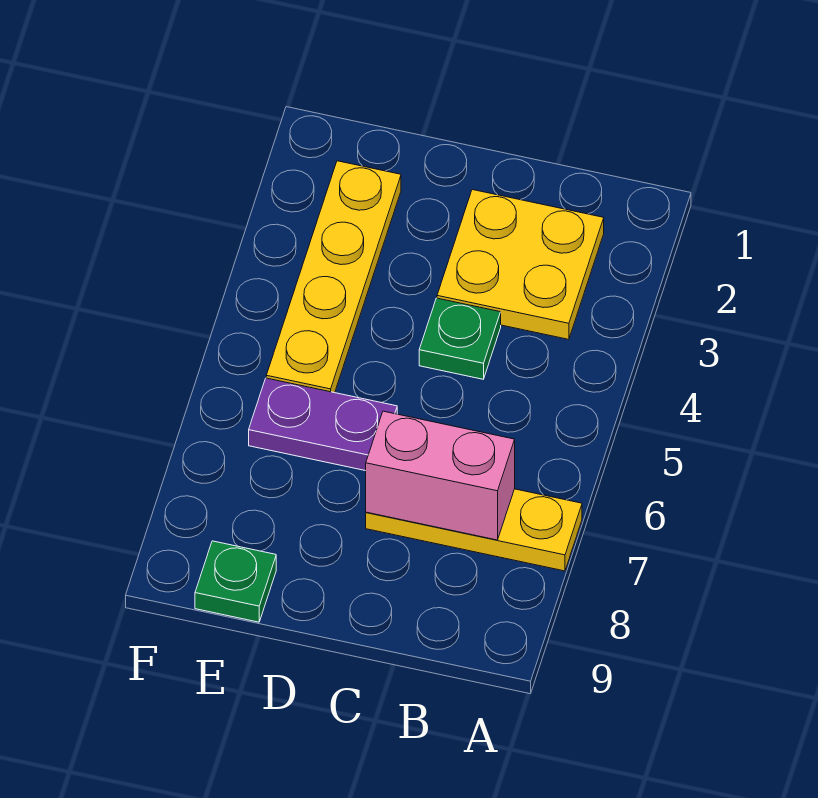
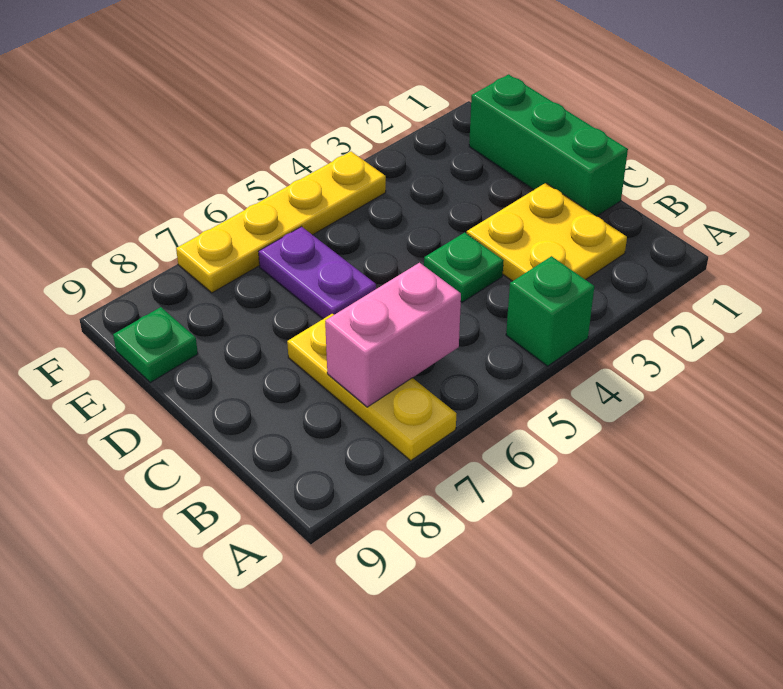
none -> green brick A4 level 1
pink brick B7:C7 level 2 -> pink brick B6:B7 level 2
none -> green brick C1:E1 level 1
yellow plate E2:E5 level 1 -> yellow plate F4:F7 level 1

